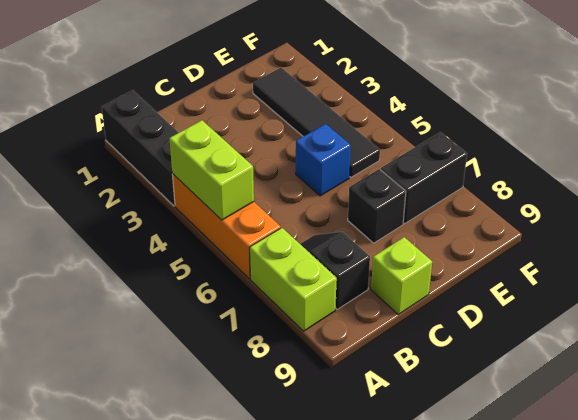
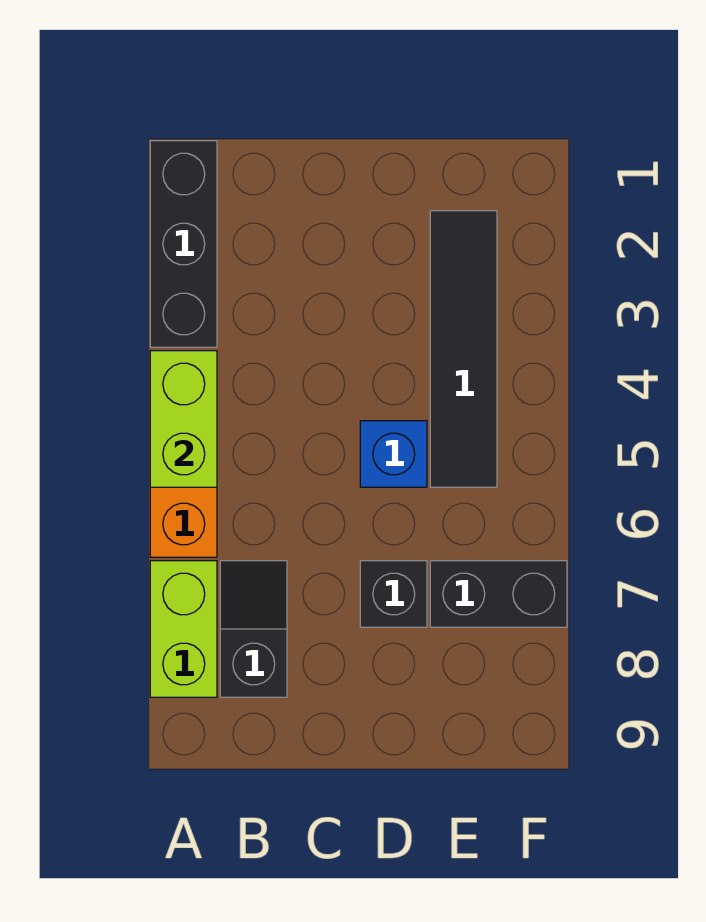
lime brick C9 level 1 -> none

